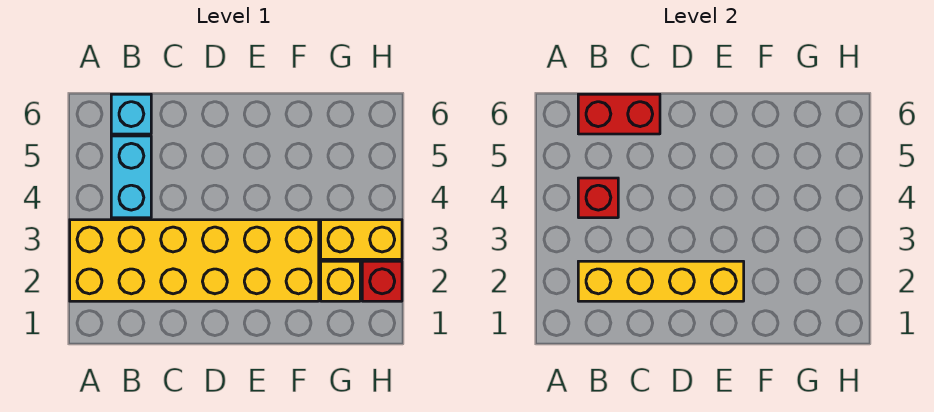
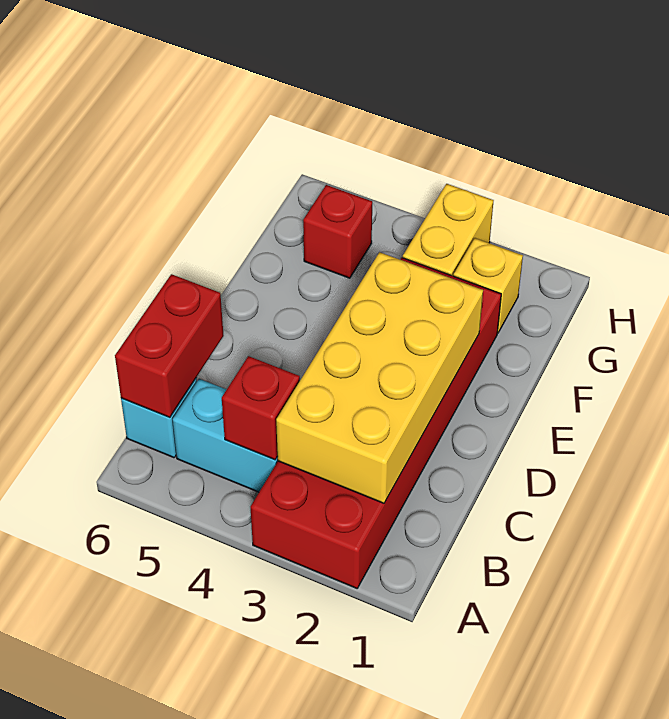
yellow brick A2:F3 level 1 -> red brick A2:F3 level 1
yellow brick B2:E2 level 2 -> yellow brick B2:E3 level 2
red brick H2 level 1 -> red brick G5 level 1

